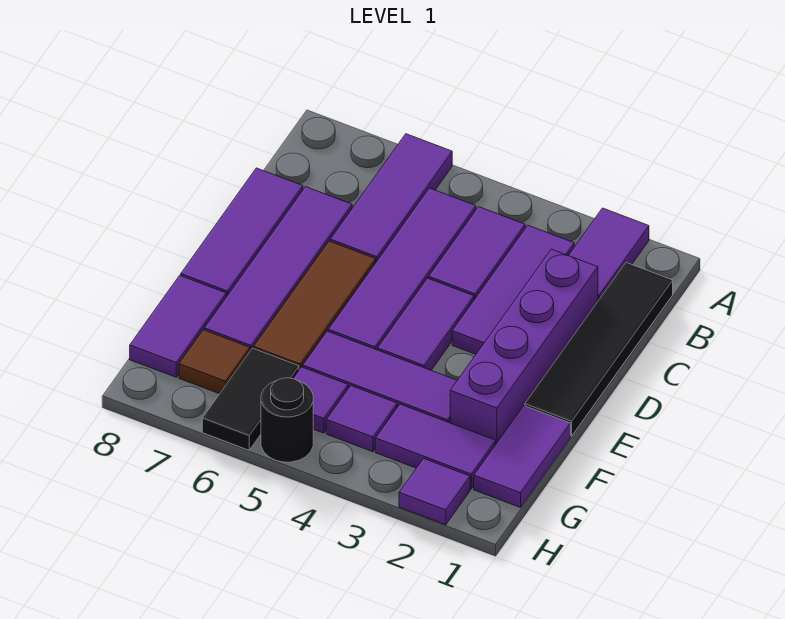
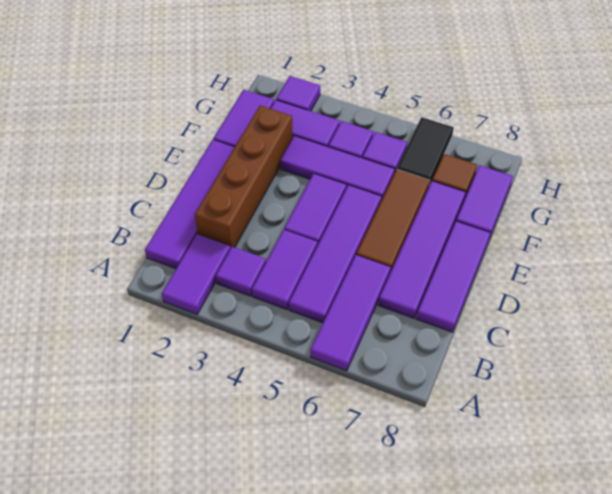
black tile B1:E1 level 1 -> purple tile B1:E1 level 1
purple tile B3:D3 level 1 -> purple tile B3 level 1
purple brick C2:F2 level 1 -> brown brick C2:F2 level 1
black round brick H5 level 1 -> none

